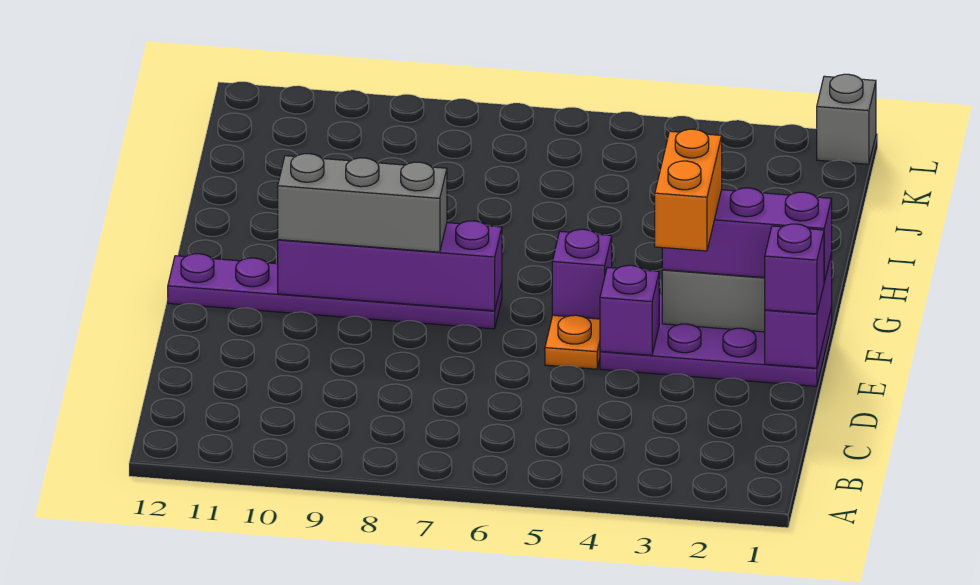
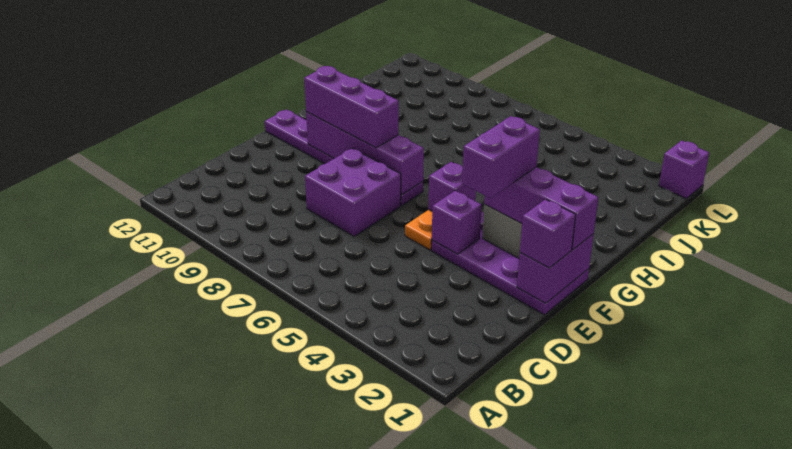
none -> purple brick D7:E8 level 1
orange brick E3:F3 level 4 -> purple brick E3:F3 level 4
grey brick F8:F10 level 3 -> purple brick F8:F10 level 3
grey brick L1 level 1 -> purple brick L1 level 1

